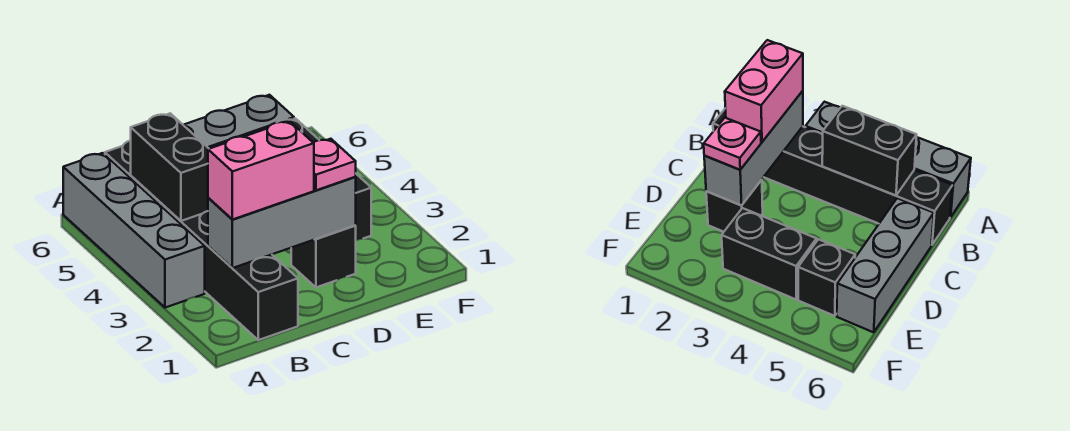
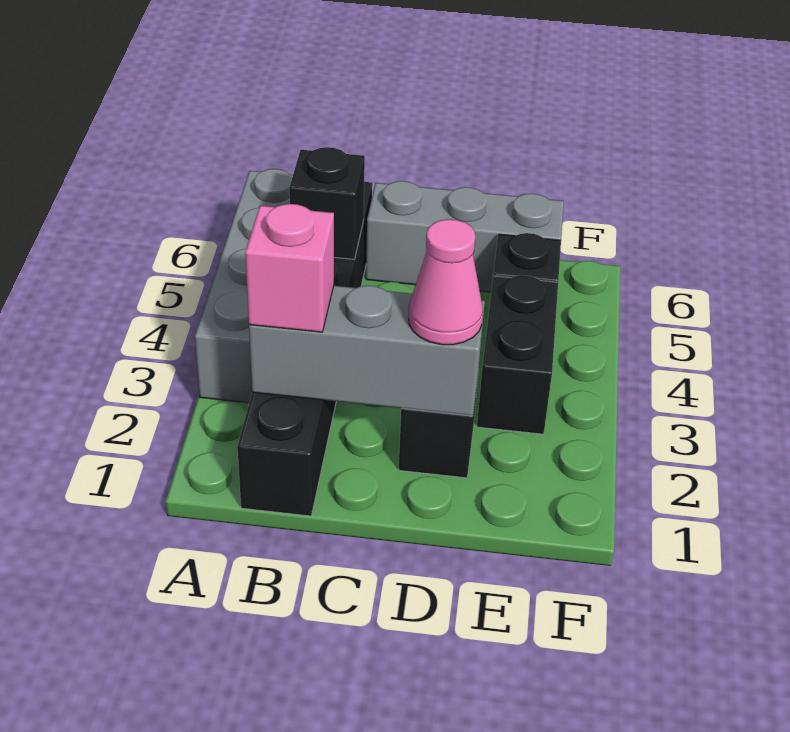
pink brick B2:C2 level 3 -> pink brick B2 level 3
black brick B4:B5 level 2 -> black brick B5 level 2
pink plate D2 level 3 -> pink cone D2 level 3

